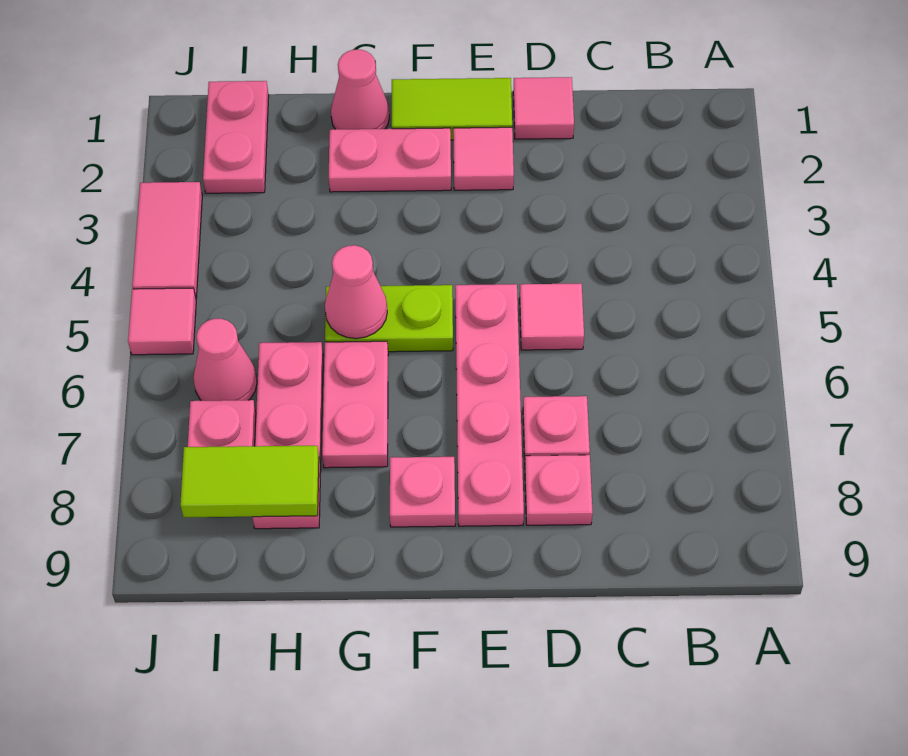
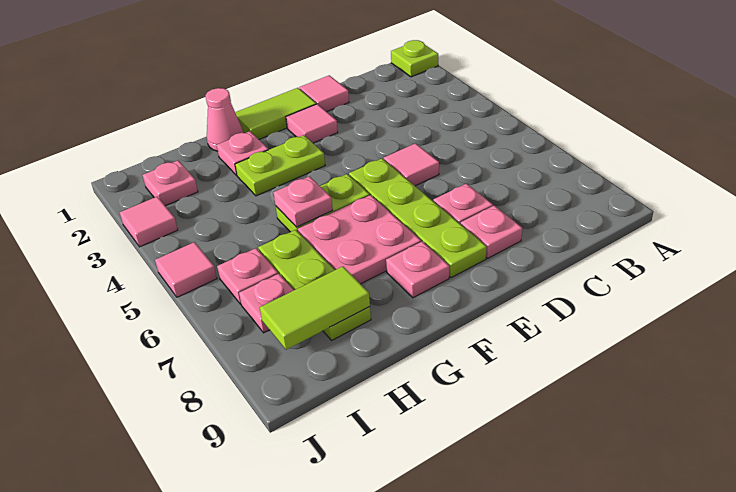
none -> lime plate A1 level 1
pink plate E5:E8 level 1 -> lime plate E5:E8 level 1
pink plate F2:G2 level 1 -> pink plate G2 level 1
none -> lime plate F3:G3 level 1
pink cone G5 level 2 -> pink plate G5 level 2
pink plate G6:G7 level 1 -> pink plate F6:G7 level 1
pink plate H6:H8 level 1 -> lime plate H6:H8 level 1
pink plate I1:I2 level 1 -> pink plate I2 level 1
pink cone I6 level 1 -> pink plate I6 level 1
pink tile J3:J4 level 1 -> pink tile J3 level 1

